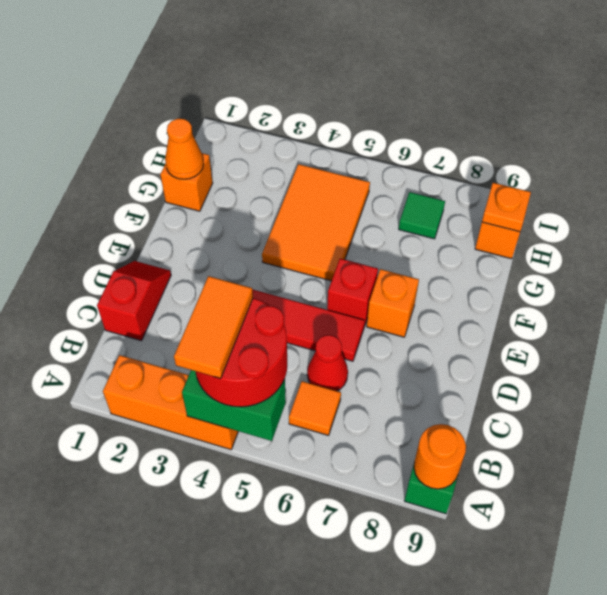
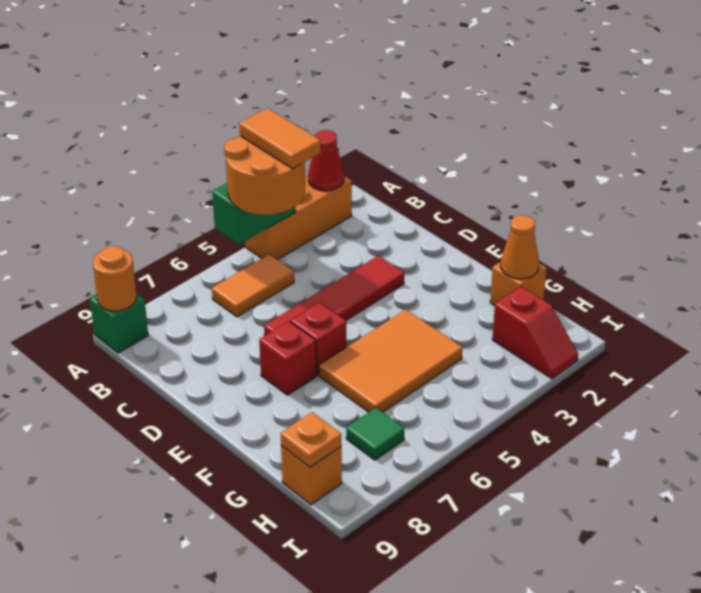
red round brick A4:B5 level 3 -> orange round brick A4:B5 level 3
orange tile B6 level 1 -> orange tile B5:B6 level 1
red slope C1:D1 level 1 top C -> red slope H2:I2 level 1 top H
red cone C6 level 1 -> red cone A2 level 2
orange brick E7 level 1 -> red brick E7 level 1
orange tile F4:H5 level 1 -> orange tile F4:G6 level 1

